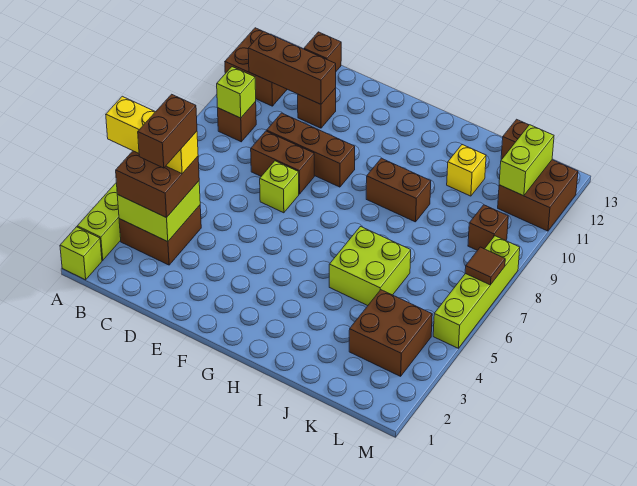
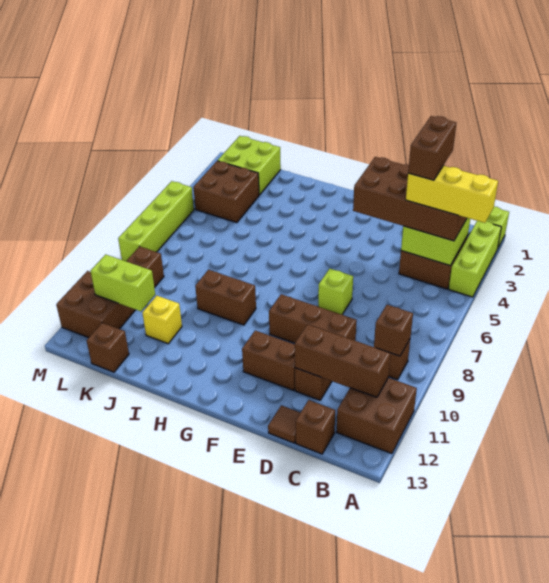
brown brick B3:C4 level 3 -> brown brick B3:E4 level 3
lime brick B9 level 2 -> brown brick B9 level 2
brown brick D8:E8 level 1 -> brown brick E11:F11 level 1
lime brick I5:J6 level 1 -> lime brick K1:L2 level 1
lime brick L11:L12 level 2 -> lime brick K11:L11 level 2
brown tile M7 level 2 -> brown tile D13 level 1

